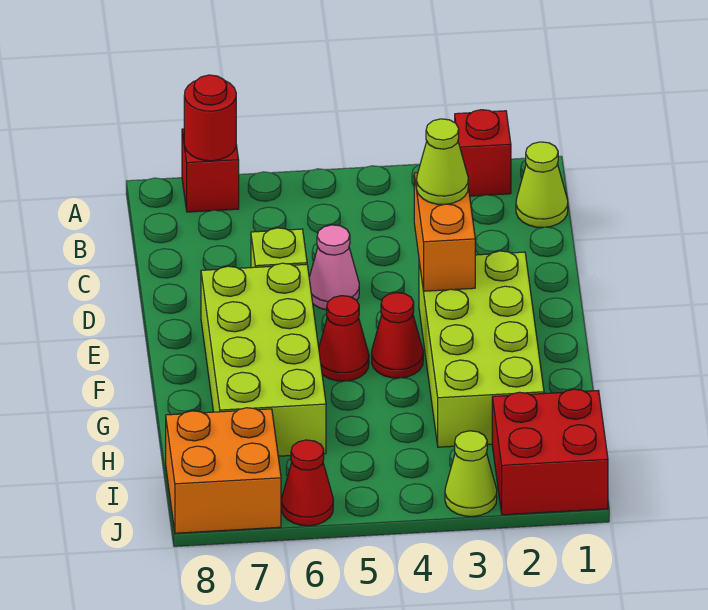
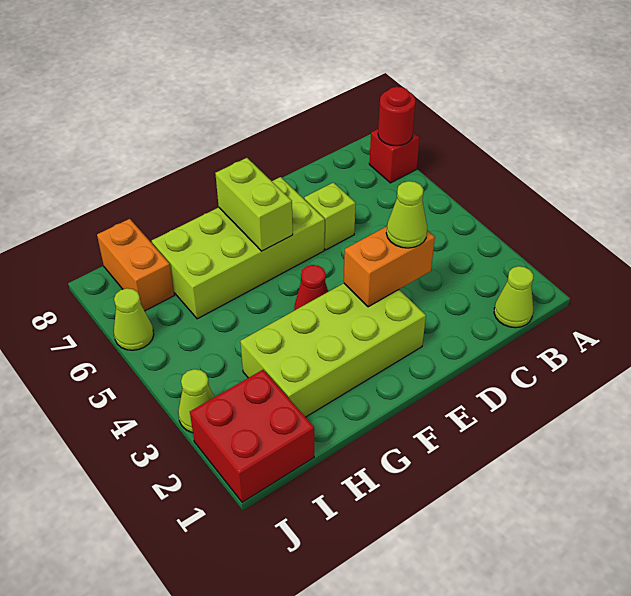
red brick A2 level 1 -> none
pink cone D5 level 1 -> none
red cone F5 level 1 -> none
none -> lime brick F6:F7 level 2
orange brick I7:J8 level 1 -> orange brick I7:I8 level 1
red cone J6 level 1 -> lime cone J6 level 1

